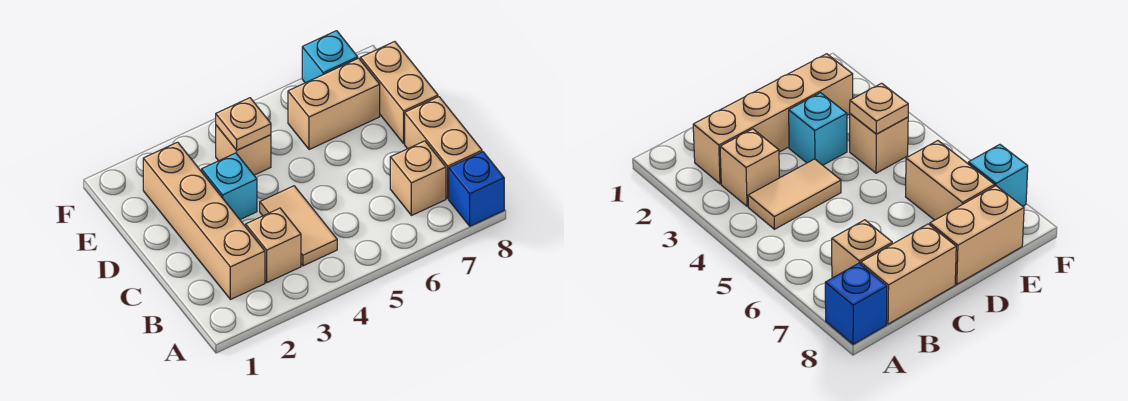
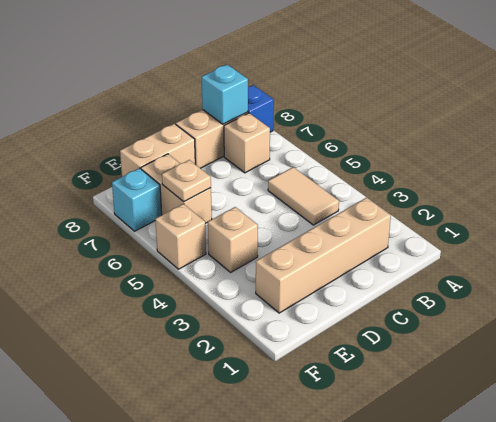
tan brick B3 level 1 -> tan brick F5 level 1
tan tile B4:C4 level 1 -> tan tile B4:B5 level 1
cyan brick D3 level 1 -> cyan brick B8 level 2
tan plate E4 level 2 -> tan plate E6 level 2

